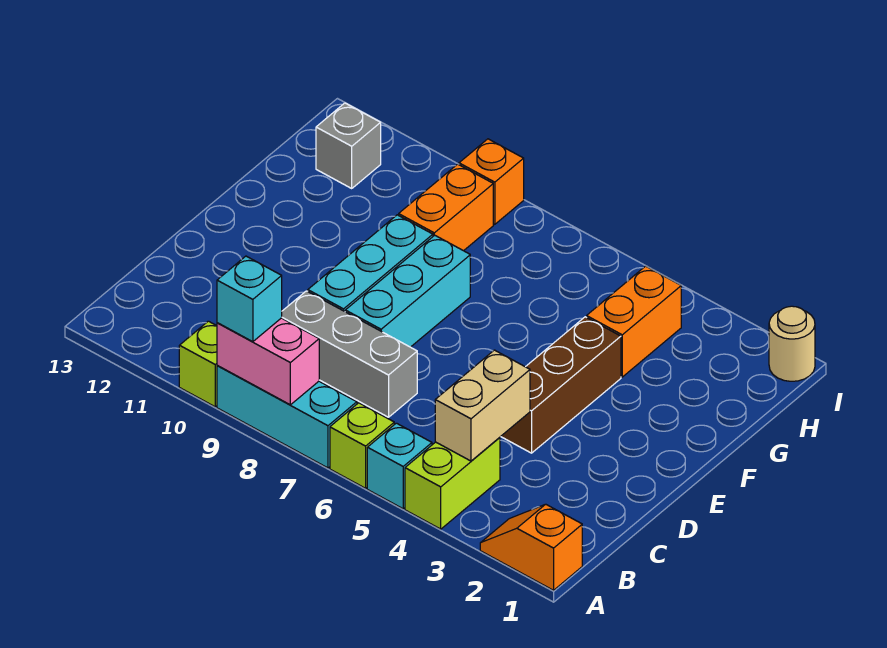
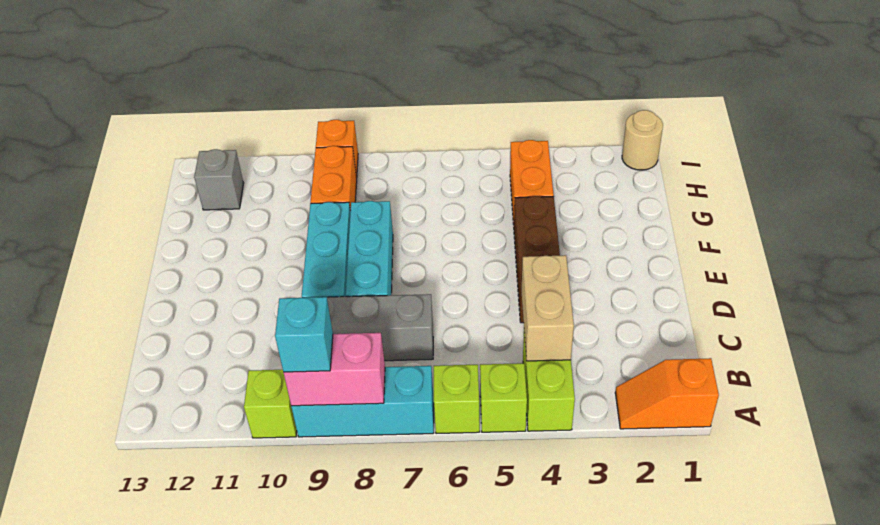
cyan brick A5 level 1 -> lime brick A5 level 1

